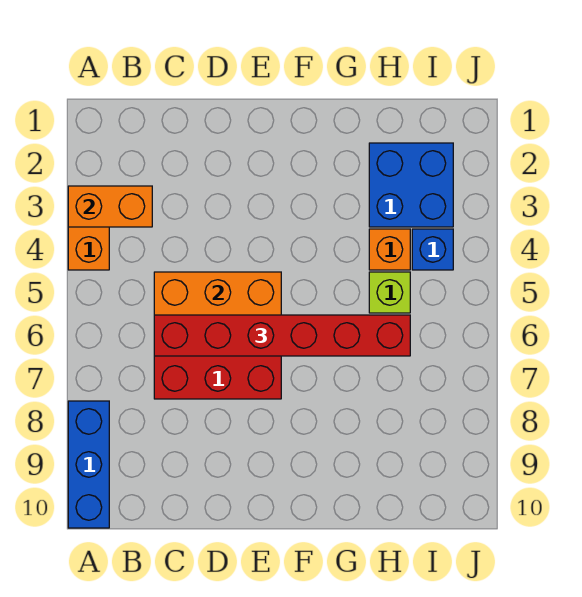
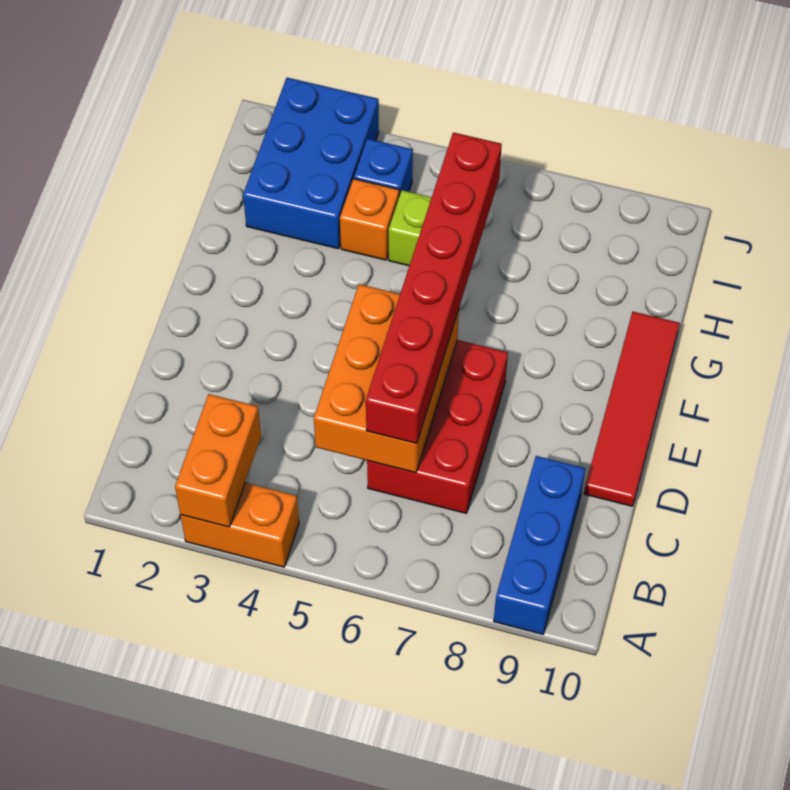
blue brick A8:A10 level 1 -> blue brick A9:C9 level 1
none -> red tile D10:G10 level 1
blue brick H2:I3 level 1 -> blue brick H2:J3 level 1

